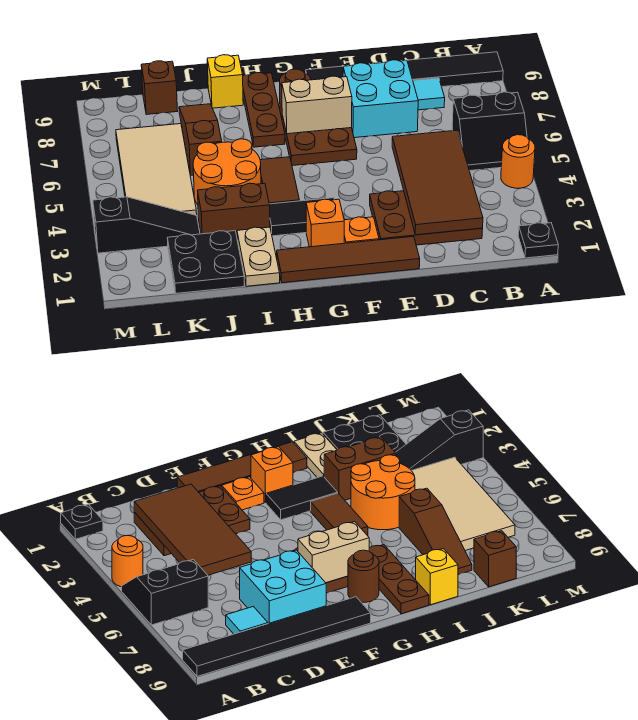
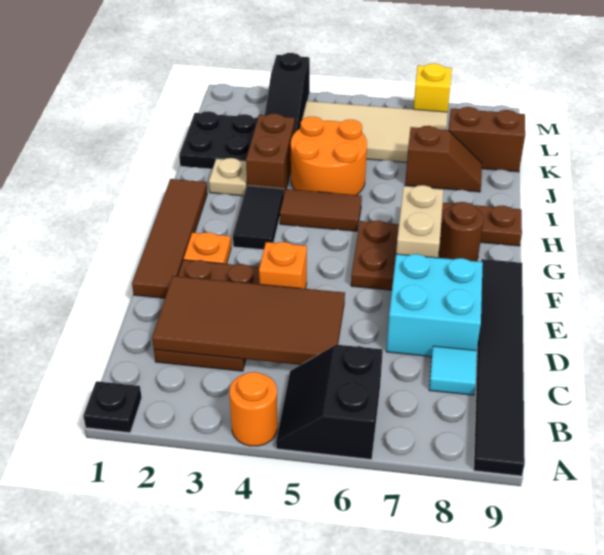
orange brick G2 level 1 -> orange brick E4 level 1
tan plate I1:I2 level 1 -> tan plate I2 level 1
yellow brick I9 level 1 -> yellow brick M7 level 1
brown slope J6:J8 level 1 top 6 -> brown slope J7:J8 level 1 top 7
brown brick K9 level 1 -> brown brick K8:K9 level 1

